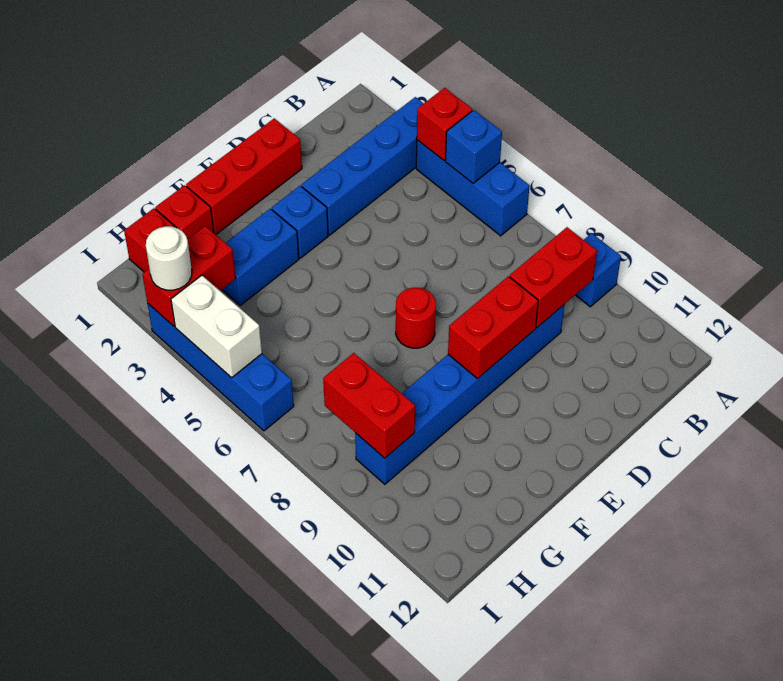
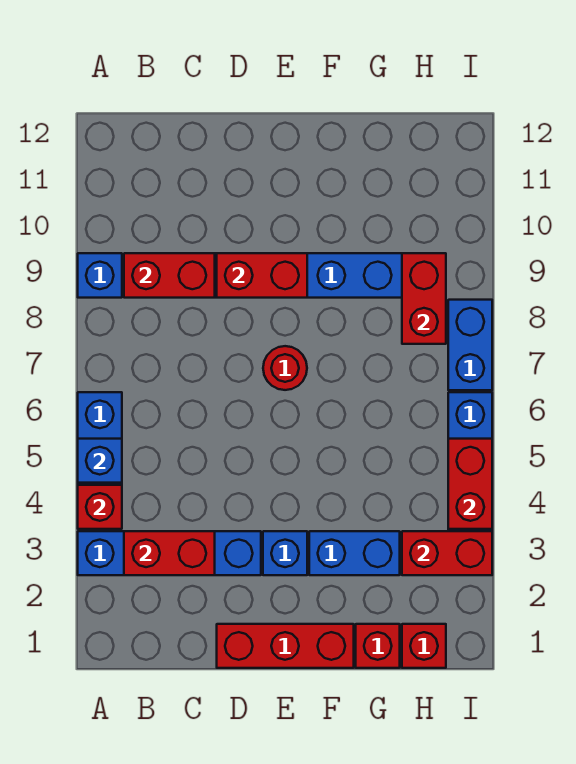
none -> red brick B3:C3 level 2
white round brick I3 level 3 -> none
white brick I4:I5 level 2 -> red brick I4:I5 level 2
none -> blue brick I7:I8 level 1

